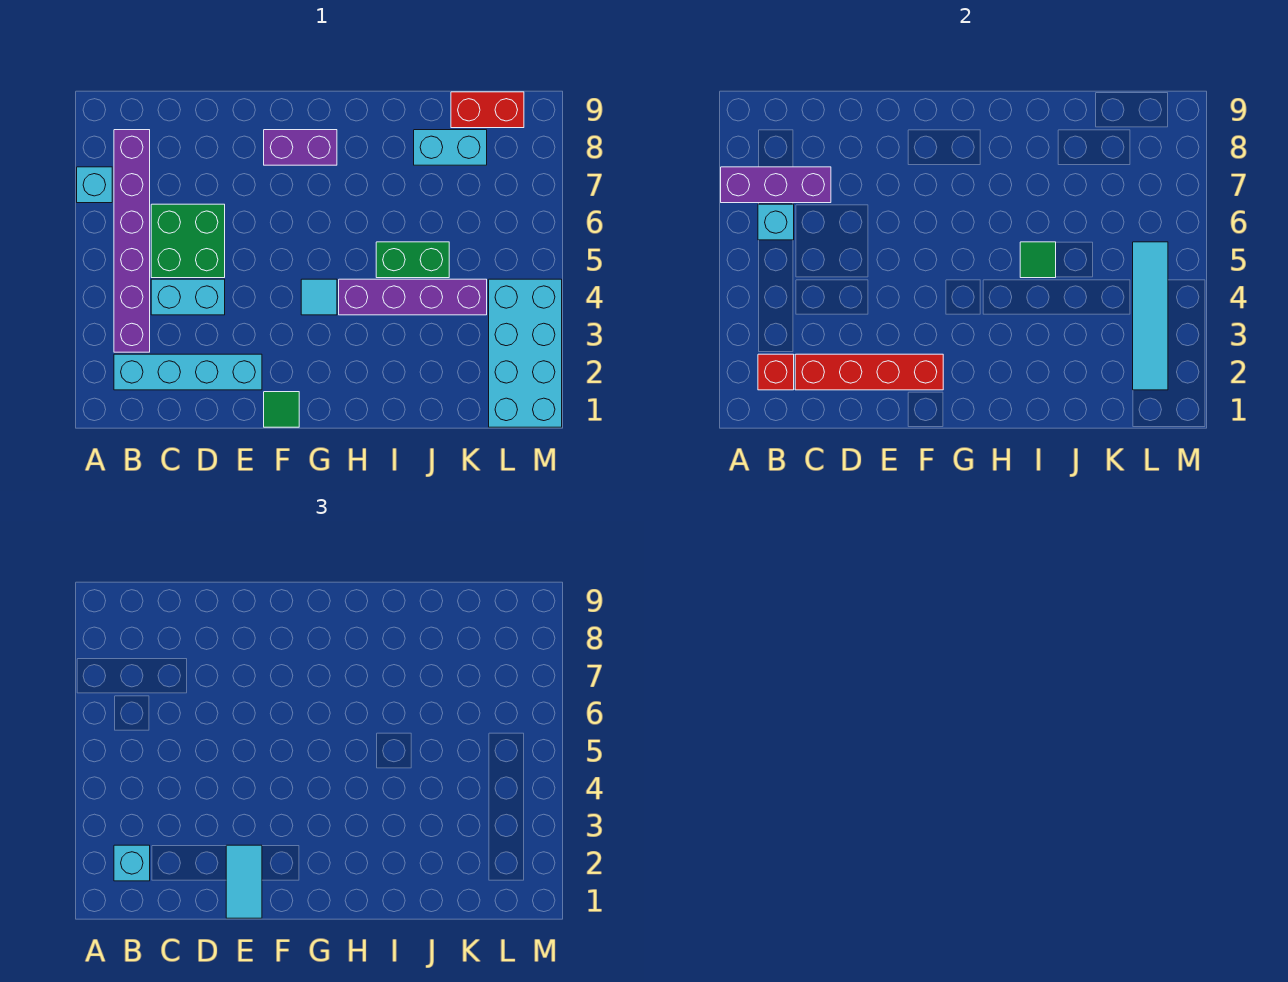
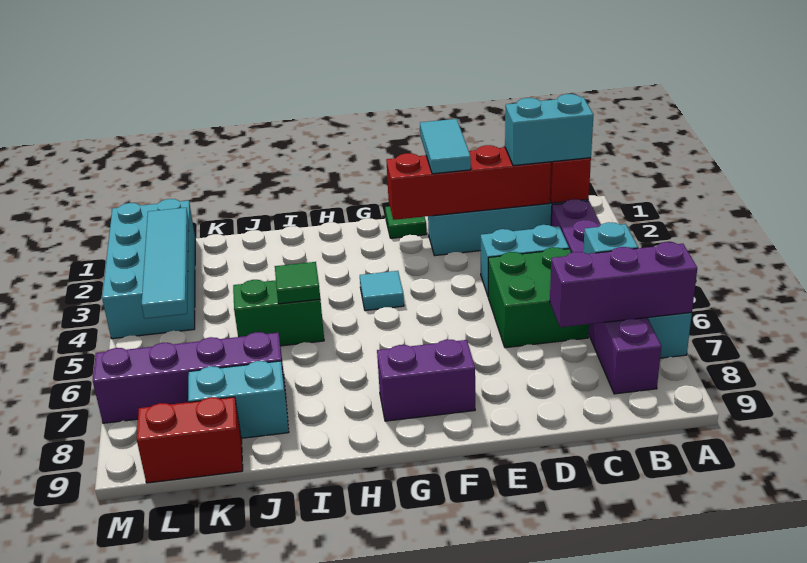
cyan brick B2 level 3 -> cyan brick B2:C2 level 3
purple brick H4:K4 level 1 -> purple brick J7:M7 level 1

